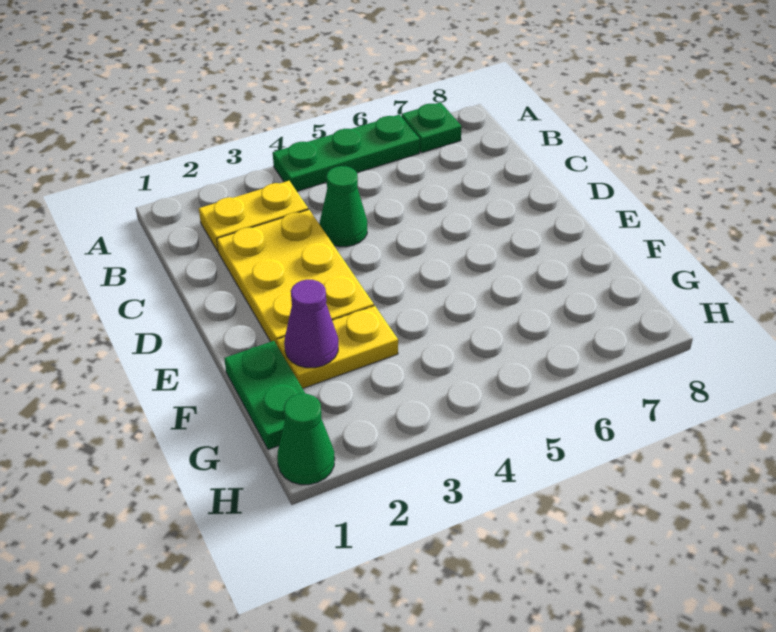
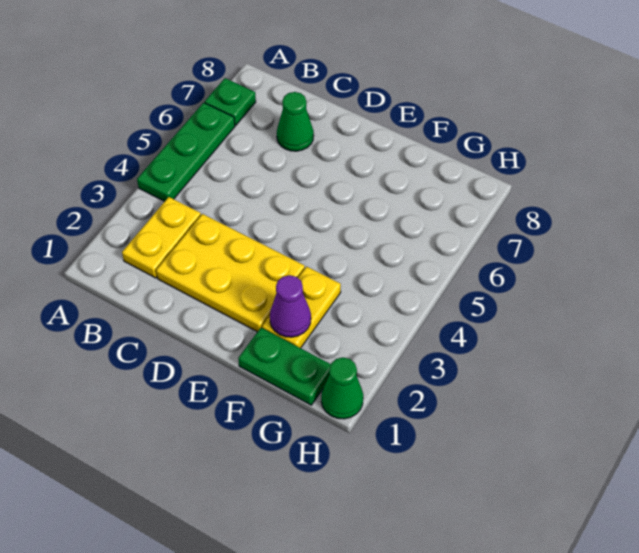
green cone C4 level 1 -> green cone C7 level 1

